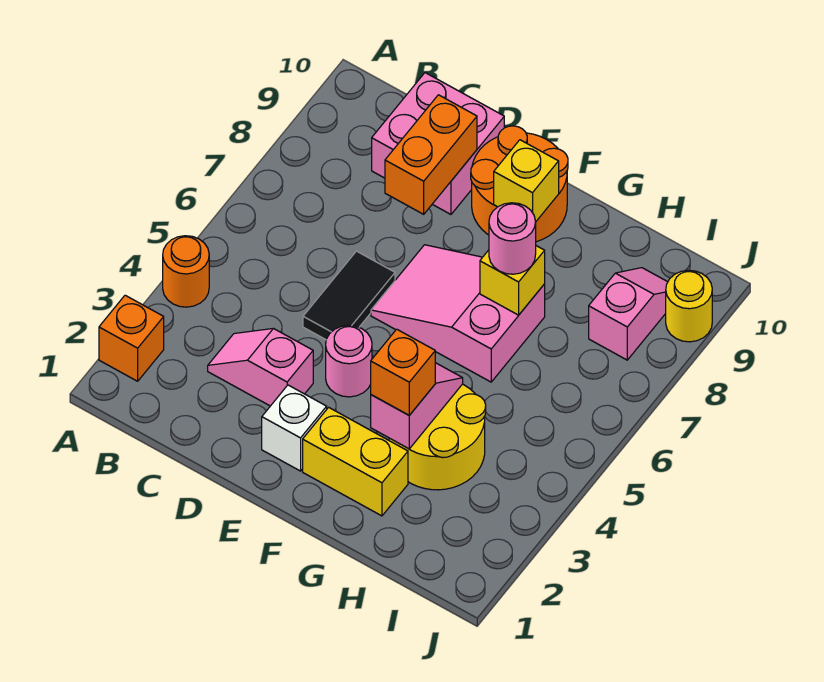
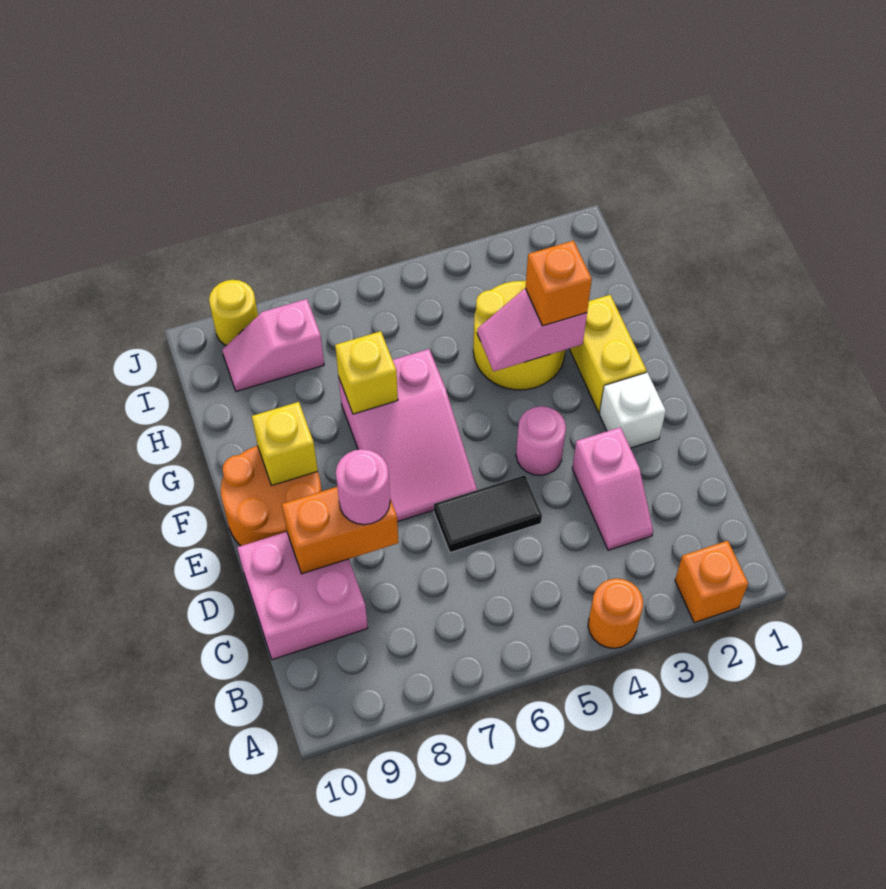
pink round brick G7 level 3 -> pink round brick D8 level 3

